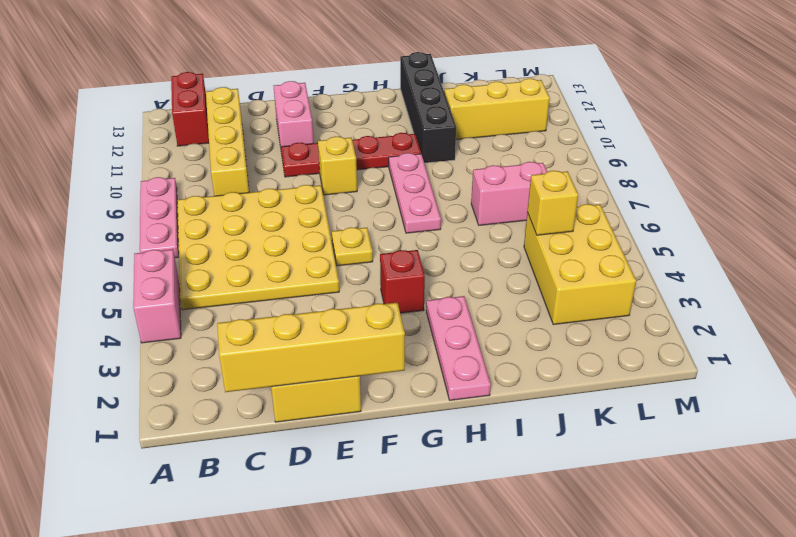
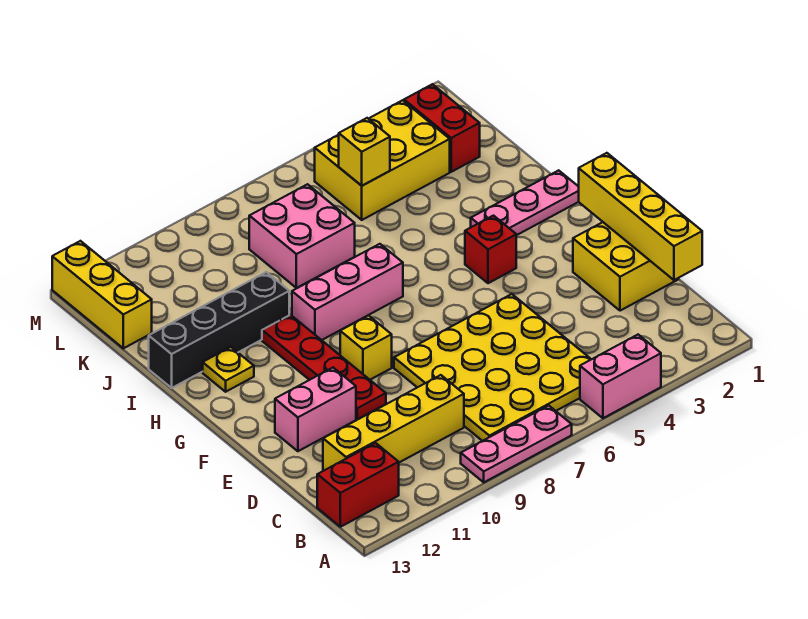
yellow plate F6 level 1 -> yellow plate H12 level 1
pink plate H7:H9 level 1 -> pink brick H7:H9 level 1
pink brick J7:K7 level 1 -> pink brick J7:K8 level 1
yellow brick J11:L11 level 1 -> yellow brick K13:M13 level 1
none -> red brick K2:L2 level 1

